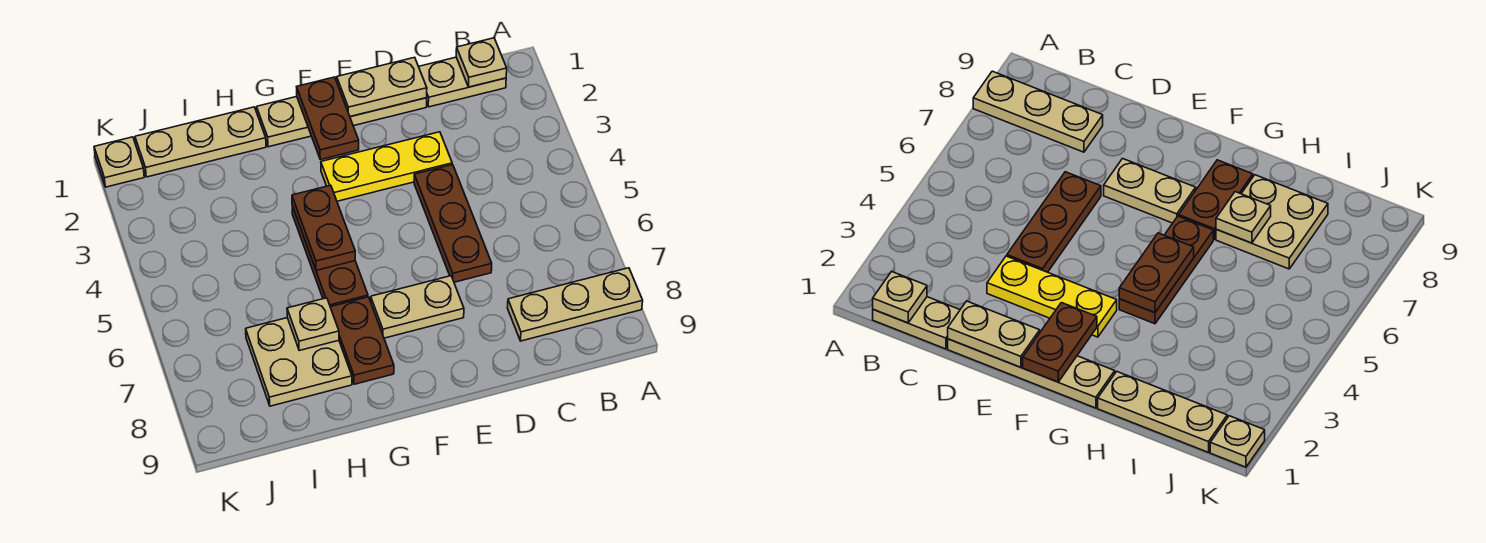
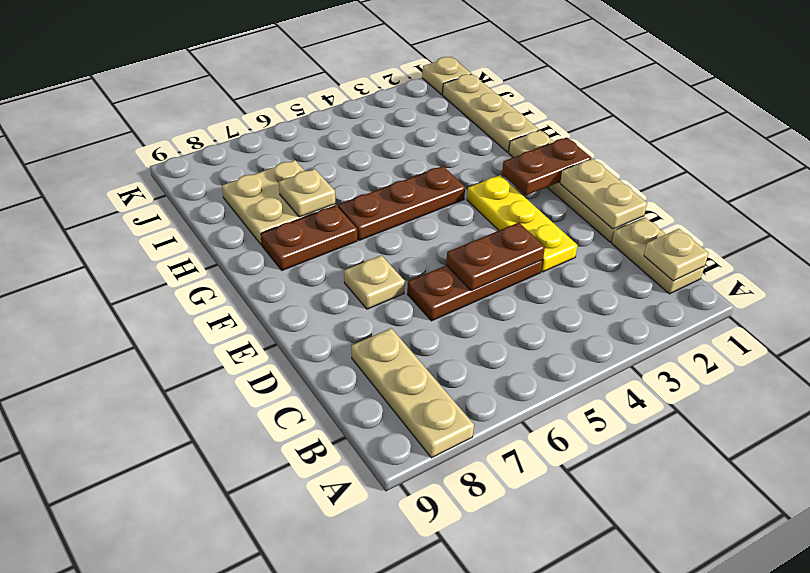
tan plate E7:F7 level 1 -> tan plate E7 level 1
brown plate G4:G5 level 2 -> brown plate D4:D5 level 2

